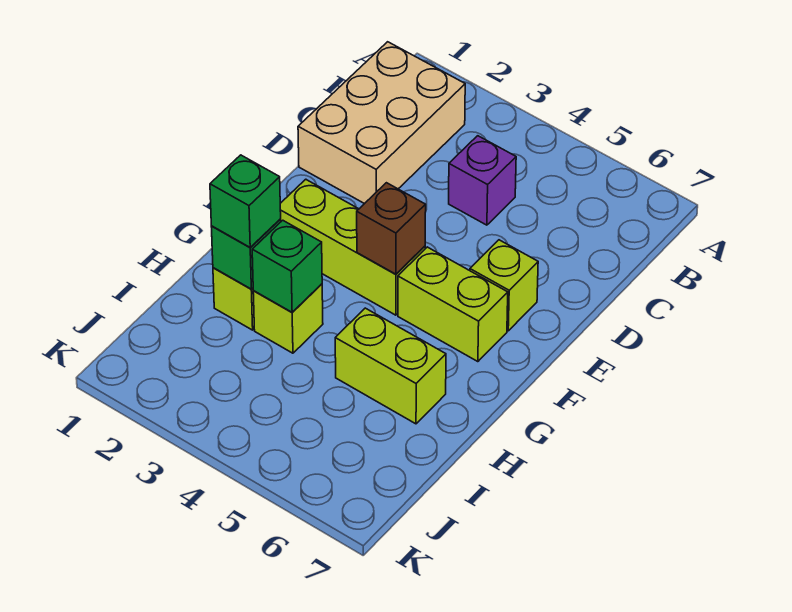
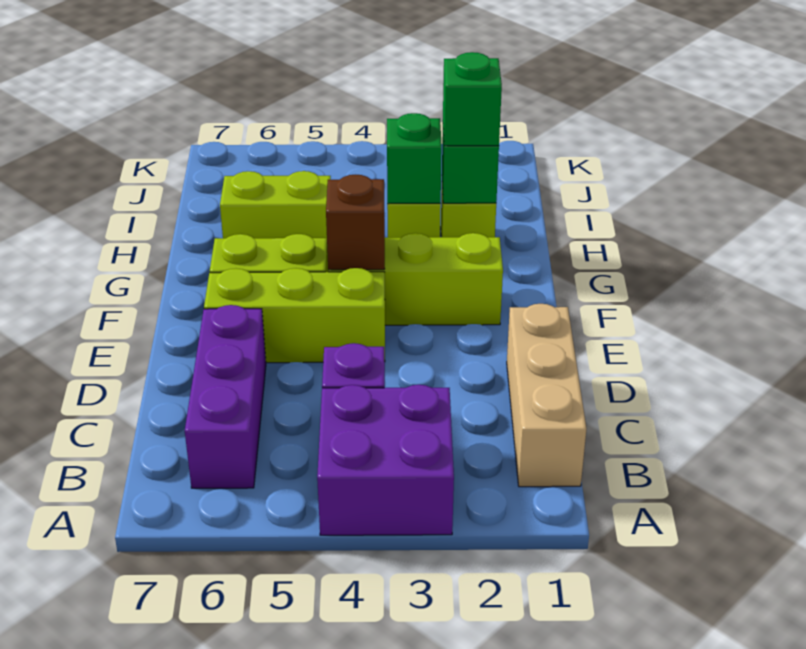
none -> purple brick A3:B4 level 1
tan brick B1:D2 level 1 -> tan brick B1:D1 level 1
none -> purple brick B6:D6 level 1
lime brick E6 level 1 -> lime brick E4:E6 level 1

